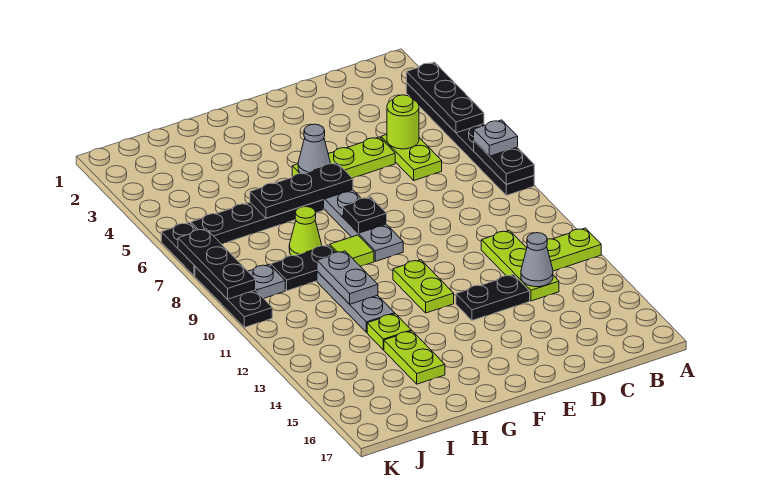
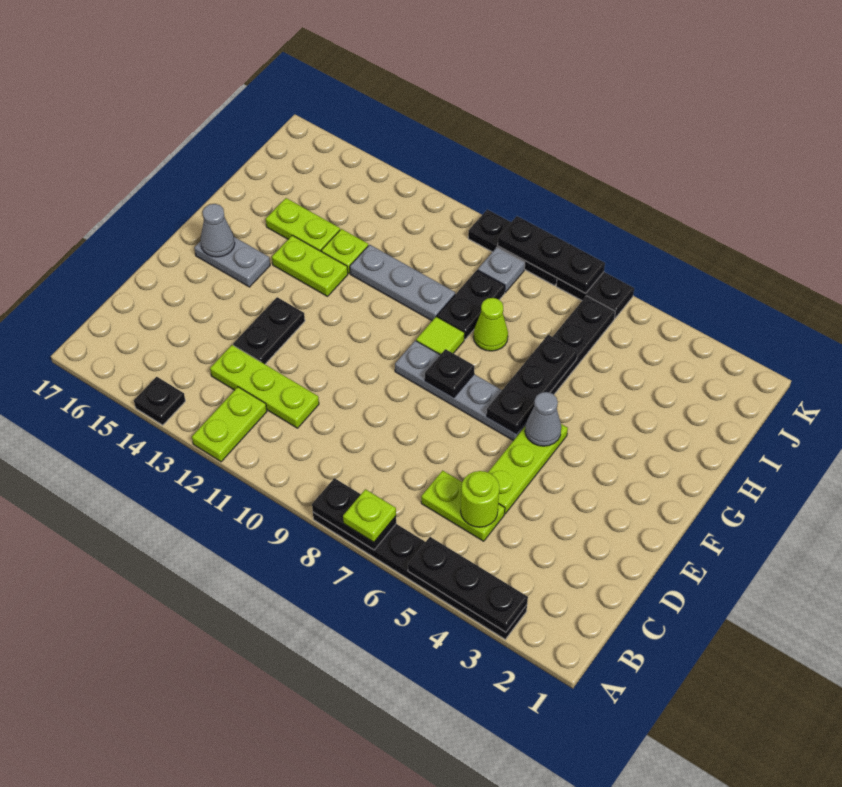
grey plate A7 level 3 -> lime plate A7 level 3
none -> black plate A14 level 1
grey cone C13 level 2 -> grey cone F16 level 2
lime plate F11:F12 level 1 -> lime plate G13:G14 level 1
grey plate H10:H11 level 2 -> grey plate F15:F16 level 1

